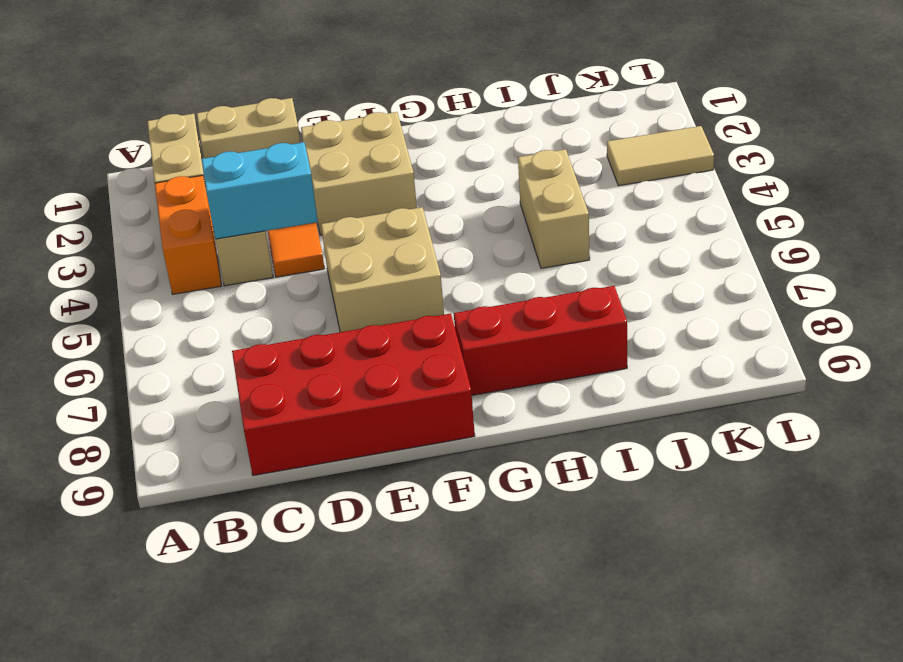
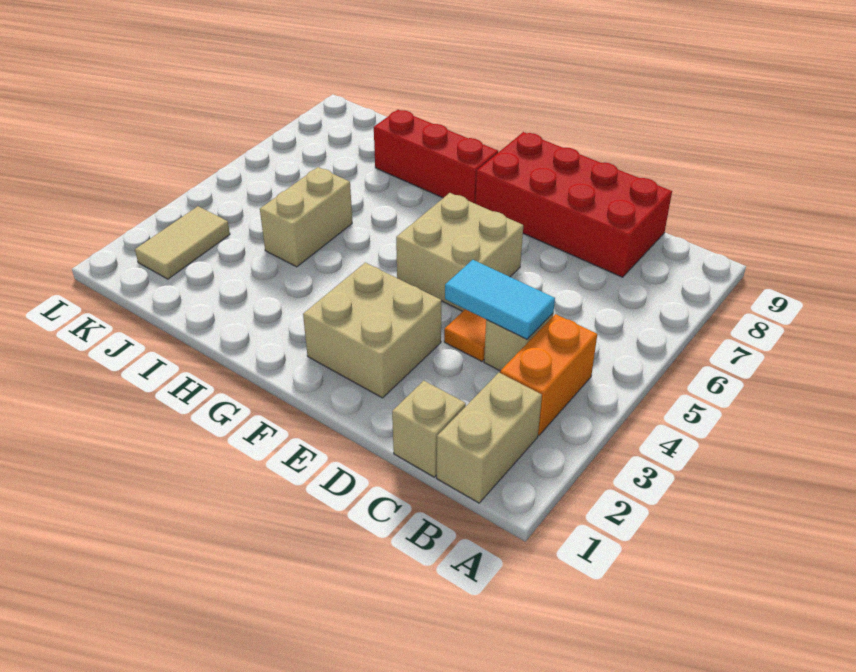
tan brick C1:D1 level 1 -> tan brick C1 level 1
cyan brick C4:D4 level 2 -> cyan tile C4:D4 level 2
tan tile K3:L3 level 1 -> tan tile K2:K3 level 1

